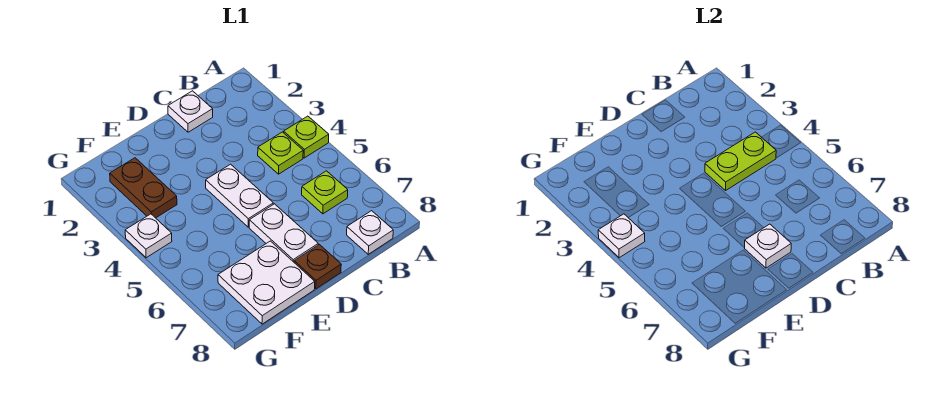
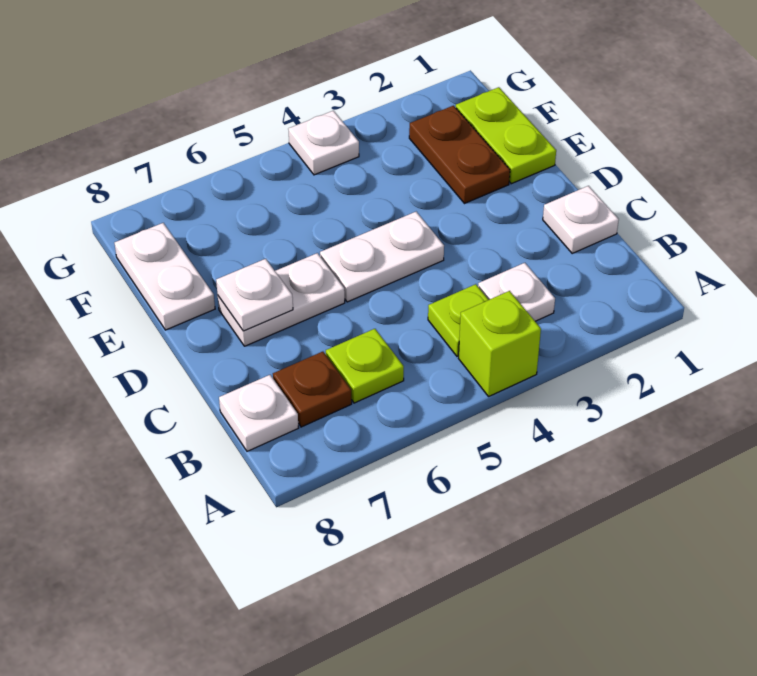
lime plate A4 level 1 -> lime brick A4 level 1
lime plate B4:C4 level 2 -> lime plate E1:F1 level 1
brown plate D8 level 1 -> brown plate B7 level 1
white plate E7:F8 level 1 -> white plate E8:F8 level 1
brown plate F2:F3 level 1 -> brown plate E2:F2 level 1
white plate G4 level 2 -> white plate B3 level 1

